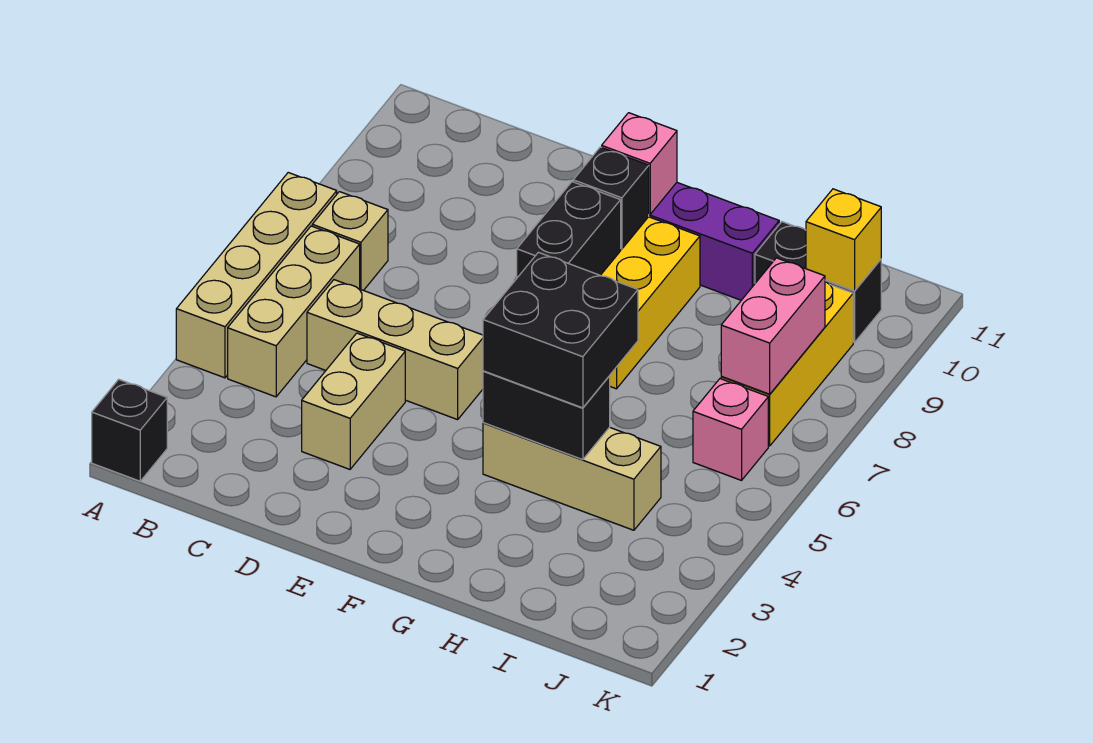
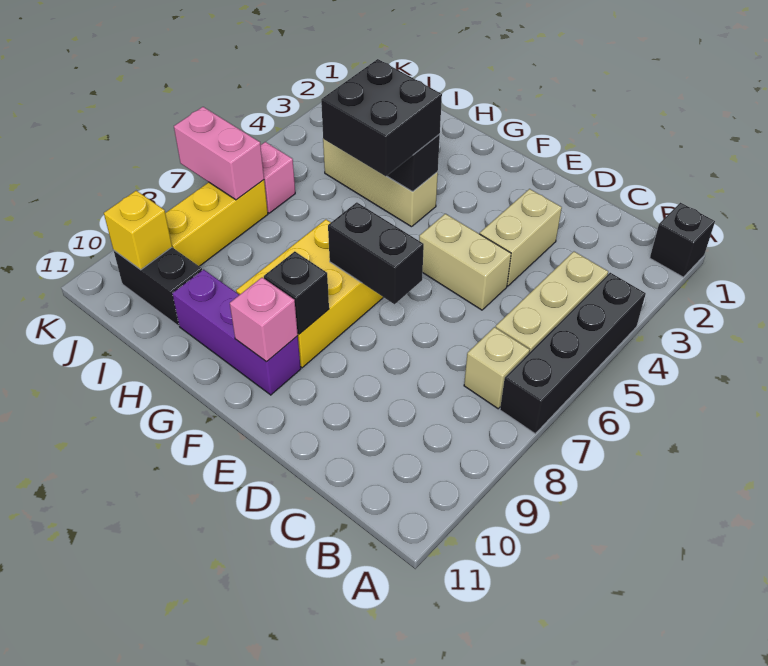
tan brick A4:A7 level 1 -> black brick A4:A7 level 1
tan brick C5:E5 level 1 -> tan brick D5:E5 level 1
black brick F7:F8 level 2 -> black brick E7:F7 level 2
pink brick J7:J8 level 2 -> pink brick J7:K7 level 2

